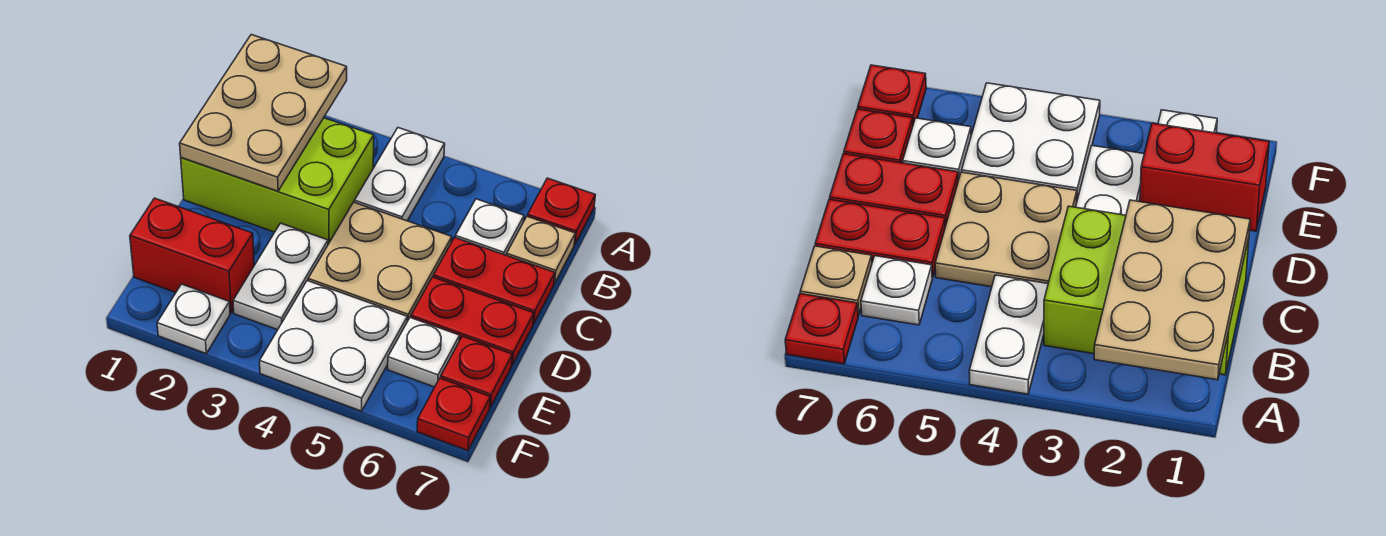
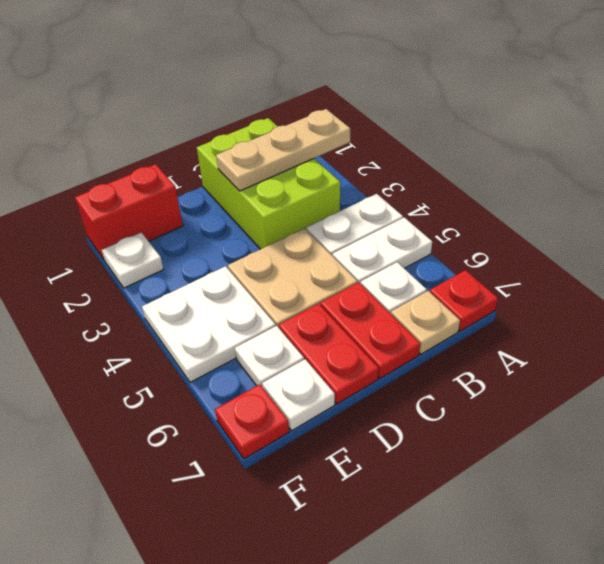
tan plate A1:C2 level 2 -> tan plate A2:C2 level 2
white plate D3:E3 level 1 -> white plate A5:B5 level 1
red brick E1:E2 level 1 -> red brick E1:F1 level 1
red plate E7 level 1 -> white plate E7 level 1

